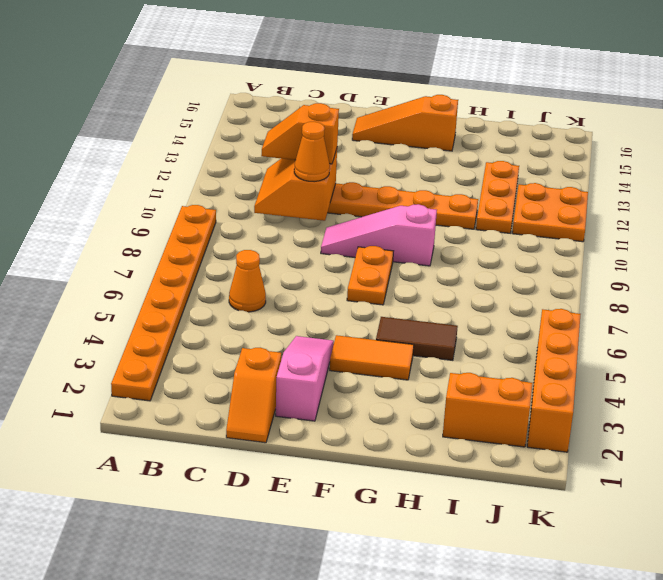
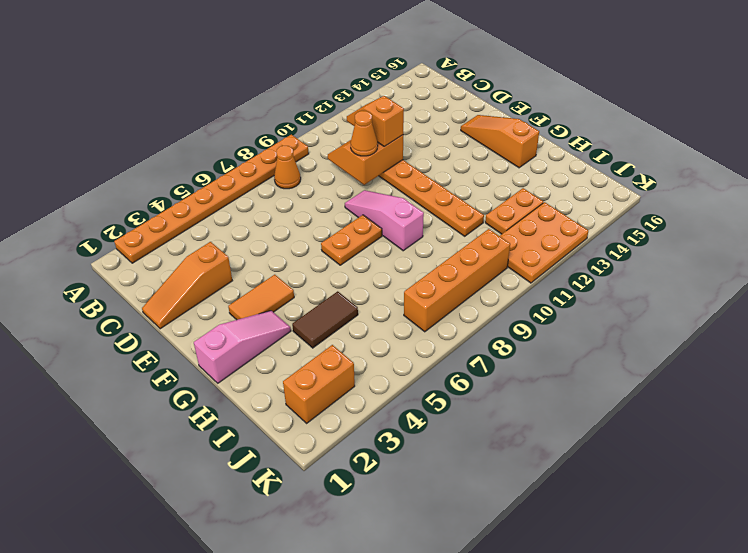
orange cone C6 level 1 -> orange cone B8 level 1
orange slope D1:D2 level 1 top 2 -> orange slope D1:D3 level 1 top 3
pink slope E2:E4 level 1 top 2 -> pink slope G1:G3 level 1 top 1
orange tile F4:G4 level 1 -> orange tile F3:F4 level 1
brown tile G5:H5 level 1 -> brown tile H4:H5 level 1
orange brick I2:J2 level 1 -> orange brick J2:J3 level 1
orange plate I11:I13 level 1 -> orange plate I12:I13 level 1
orange plate J11:K12 level 1 -> orange plate J11:K13 level 1
orange brick K2:K5 level 1 -> orange brick J7:J10 level 1

